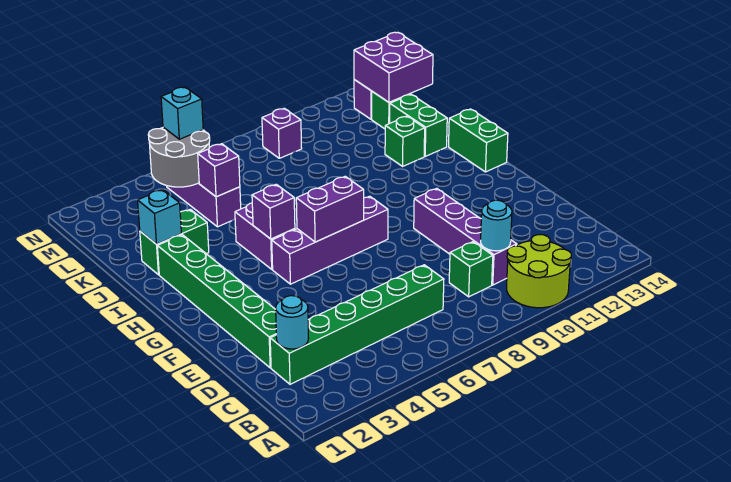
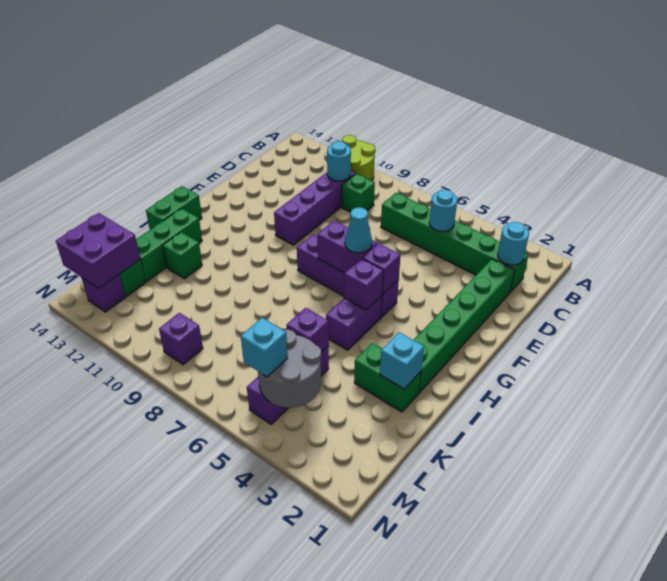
none -> cyan round brick C5 level 2
none -> purple brick G5 level 2
none -> cyan cone G6 level 3
green brick J13:K13 level 1 -> green brick I13:K13 level 1

